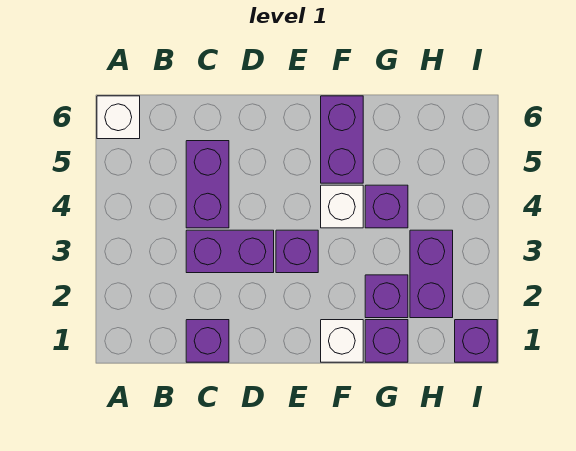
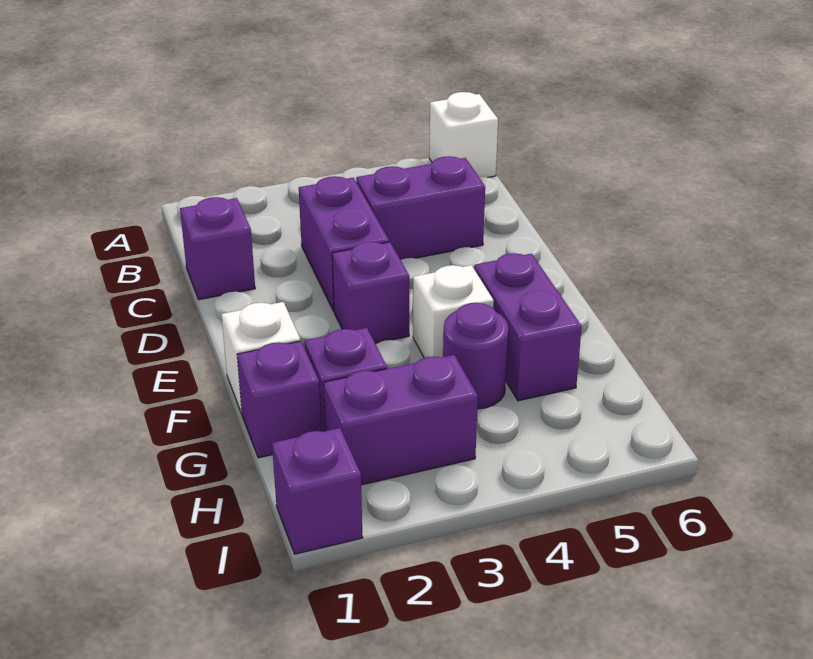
purple brick F5:F6 level 1 -> purple brick F5:G5 level 1
purple brick G4 level 1 -> purple round brick G4 level 1

